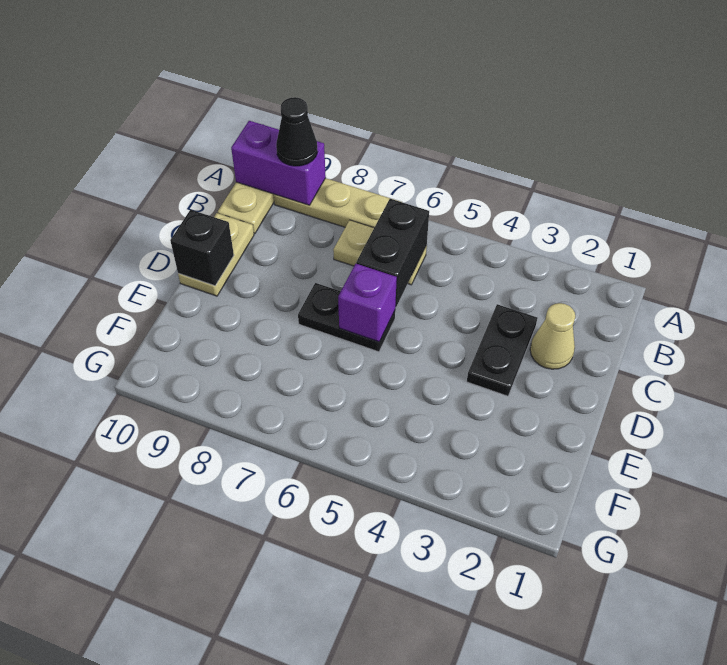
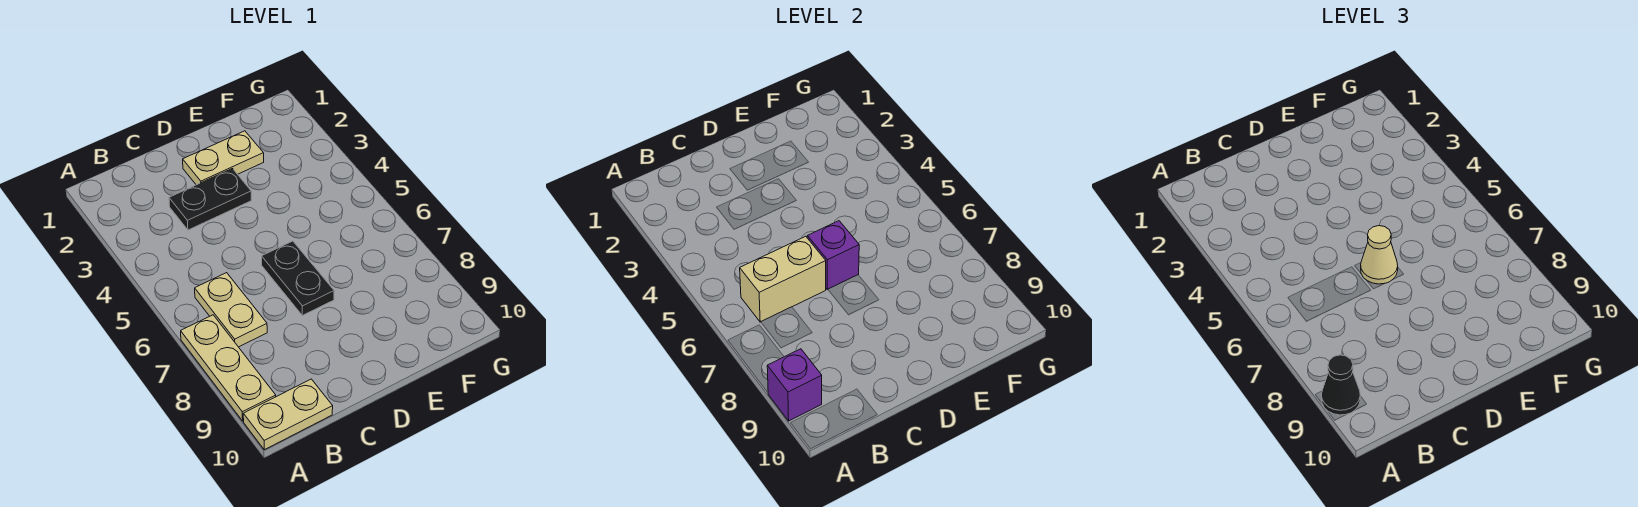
purple brick A9:A10 level 2 -> purple brick A9 level 2
black brick B6:C6 level 2 -> tan brick B6:C6 level 2
tan cone C2 level 1 -> tan cone D6 level 3
tan plate C10:D10 level 1 -> tan plate D2:E2 level 1
black brick D10 level 2 -> none

